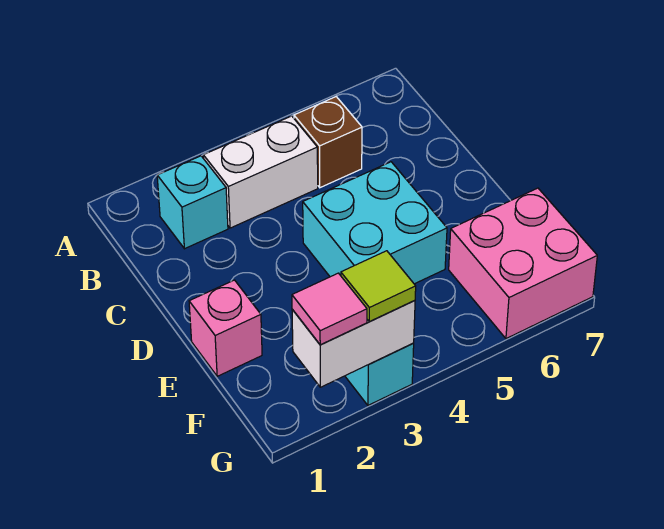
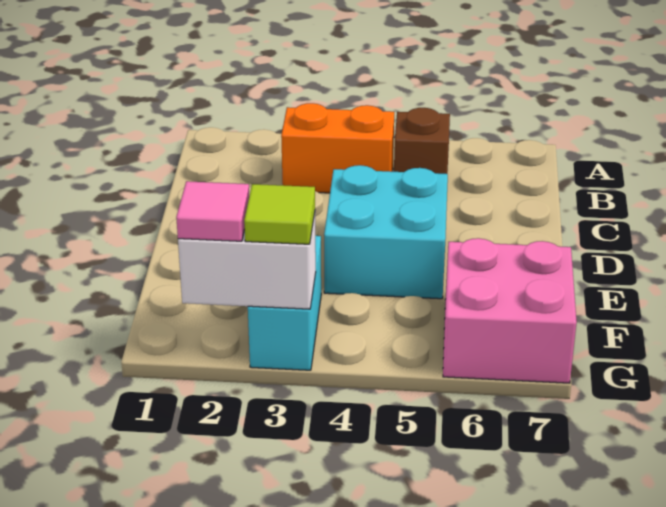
cyan brick B2 level 1 -> none
white brick B3:B4 level 1 -> orange brick B3:B4 level 1
pink brick E1 level 1 -> none

